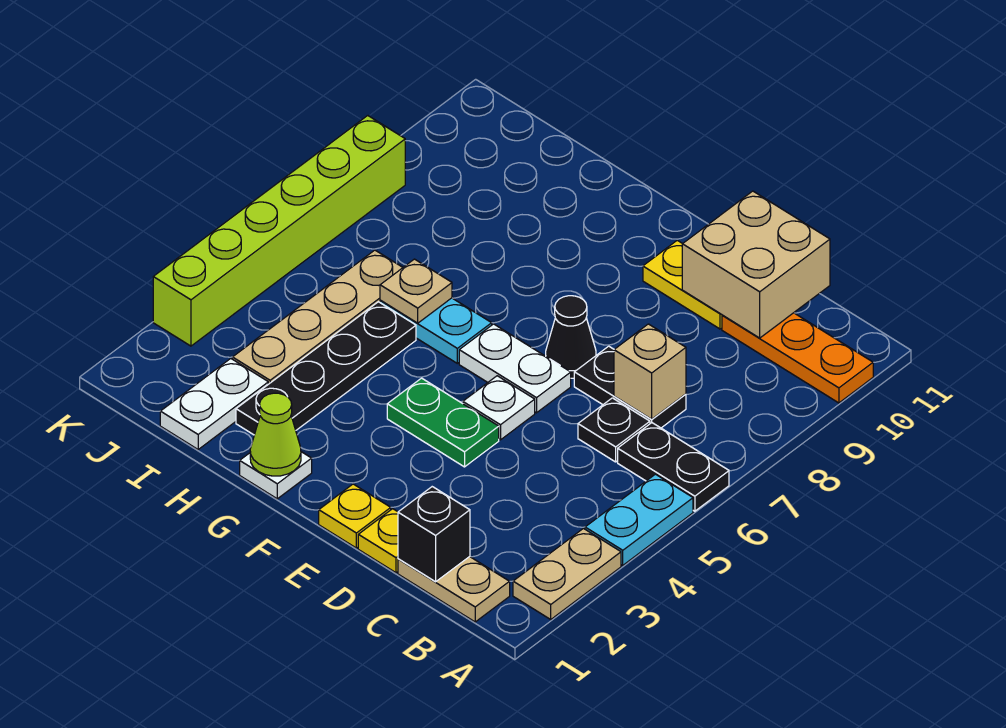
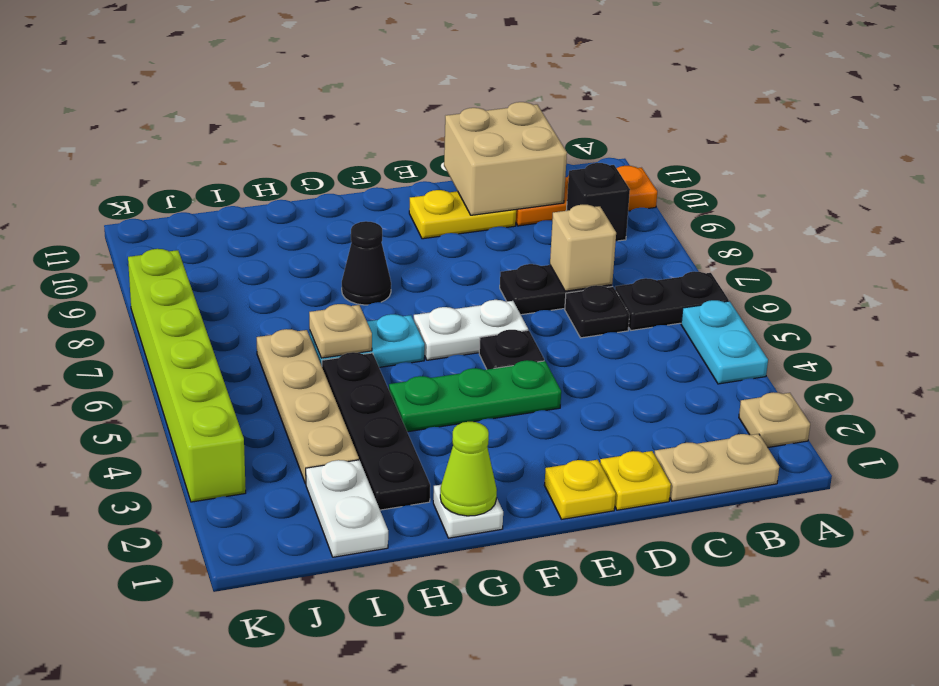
tan plate A2:A3 level 1 -> tan plate A2 level 1
black brick C1 level 2 -> black brick B9 level 1
green plate E4:F4 level 1 -> green plate E4:G4 level 1
white plate E5 level 1 -> black plate E5 level 1
black cone E7 level 1 -> black cone G8 level 1

